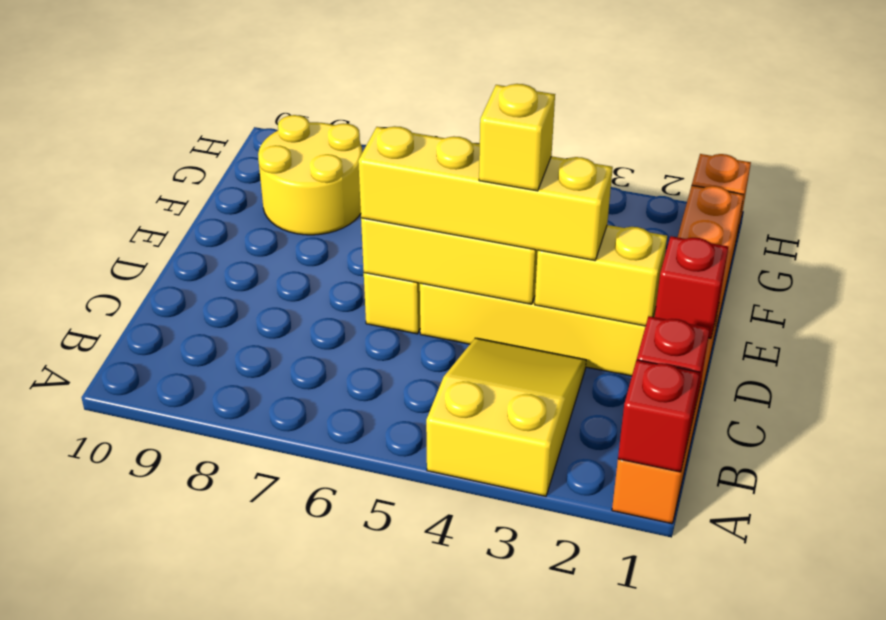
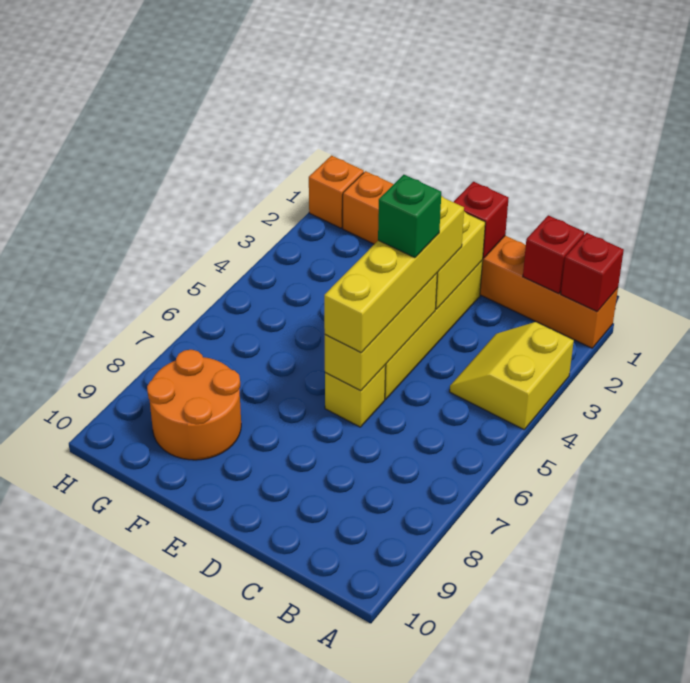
yellow slope A3:C4 level 1 top A -> yellow slope A3:B4 level 1 top A
yellow brick D4 level 4 -> green brick D4 level 4
yellow round brick F8:G9 level 1 -> orange round brick F8:G9 level 1

